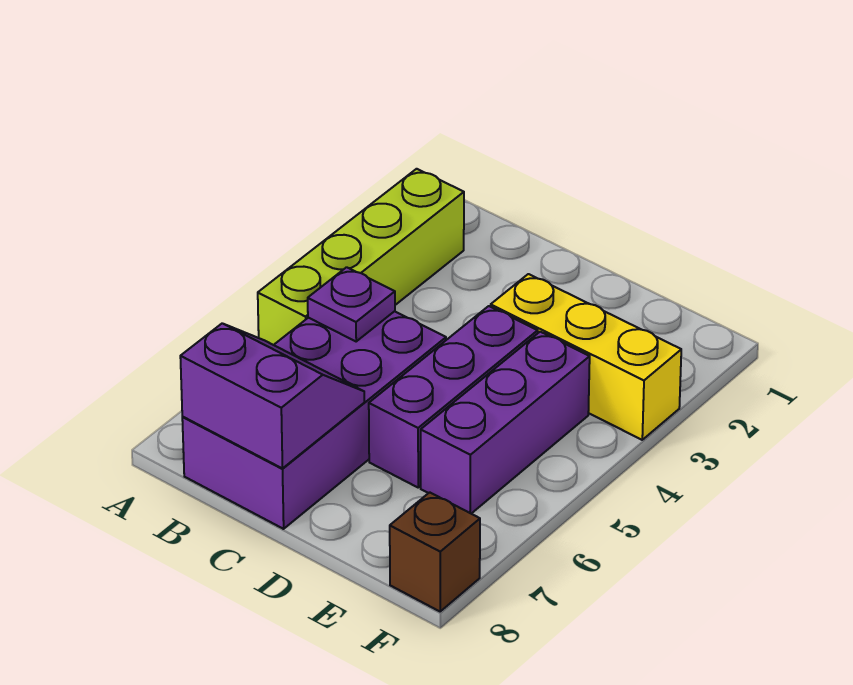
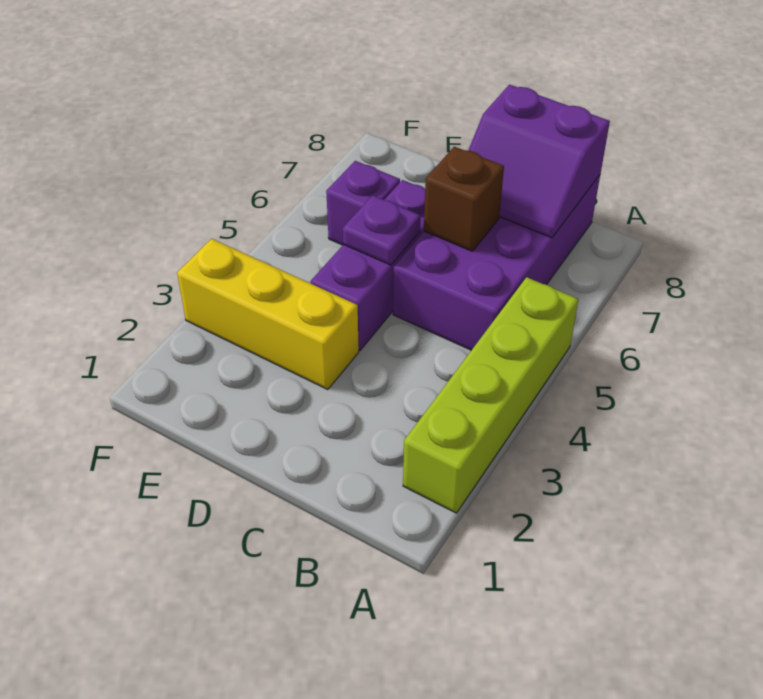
purple plate B5 level 2 -> purple plate D5 level 2
purple brick E4:E6 level 1 -> purple brick E6 level 1
brown brick F8 level 1 -> brown brick C6 level 2

